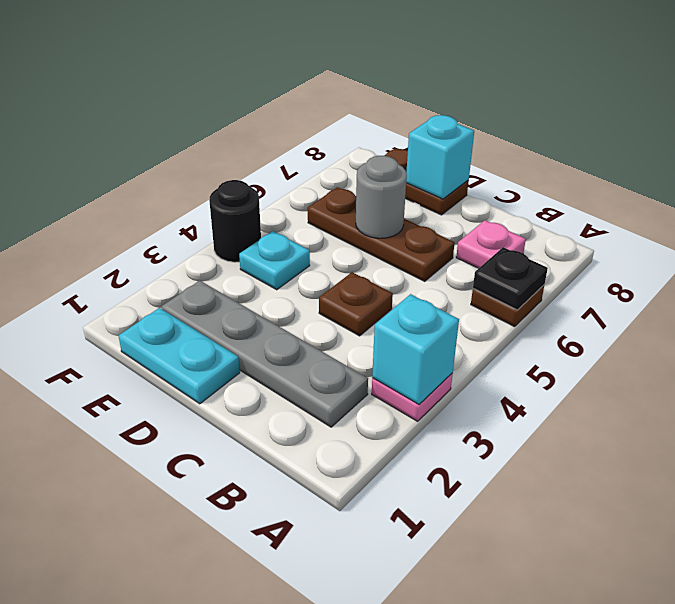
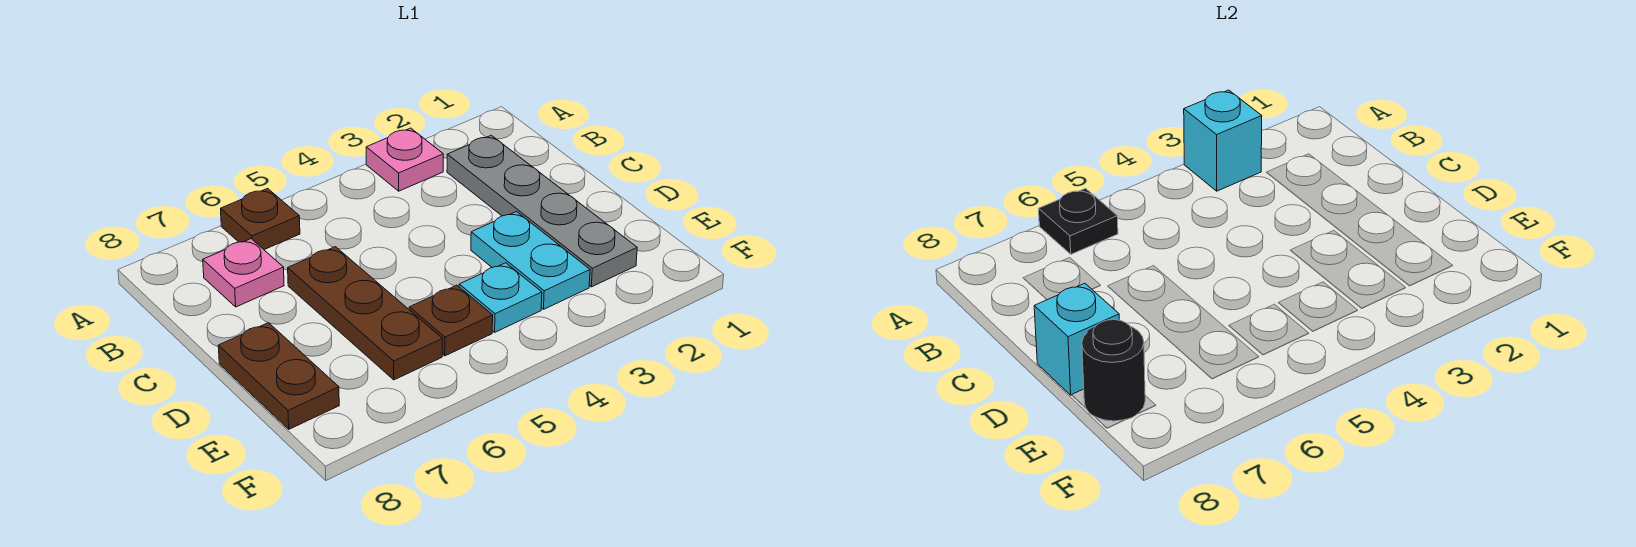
brown plate C4 level 1 -> brown plate E5 level 1
cyan plate D1:E1 level 1 -> cyan plate D3:E3 level 1
grey round brick D6 level 2 -> none
black round brick F4 level 1 -> black round brick E8 level 2

